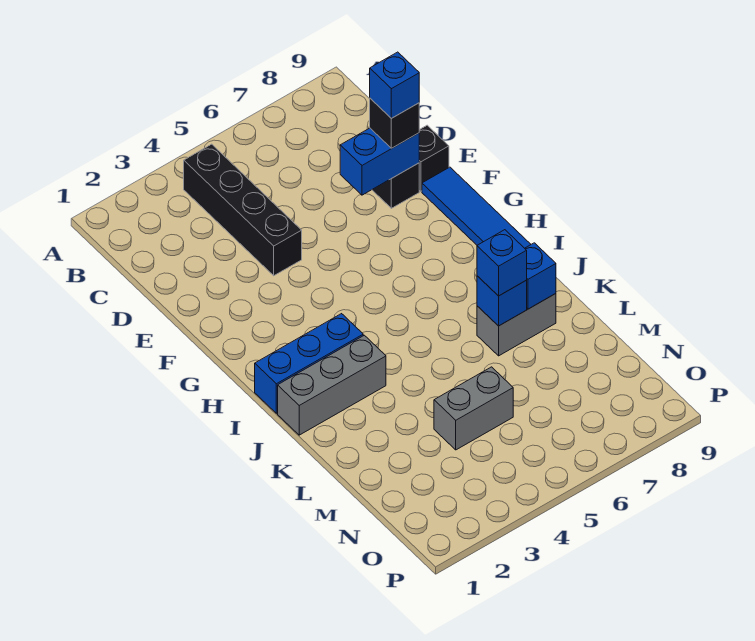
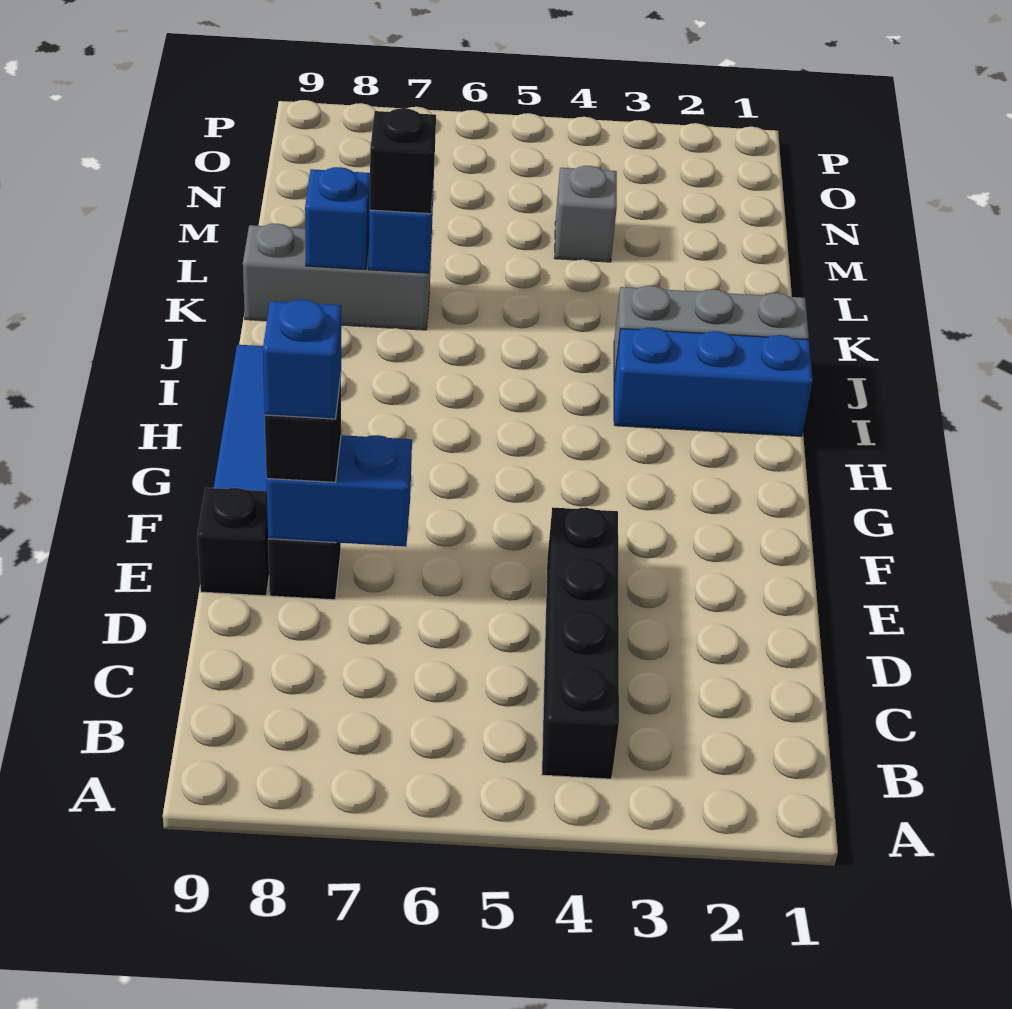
grey brick K7:K8 level 1 -> grey brick K7:K9 level 1
blue brick K7 level 3 -> black brick K7 level 3
grey brick M4:M5 level 1 -> grey brick M4 level 1

